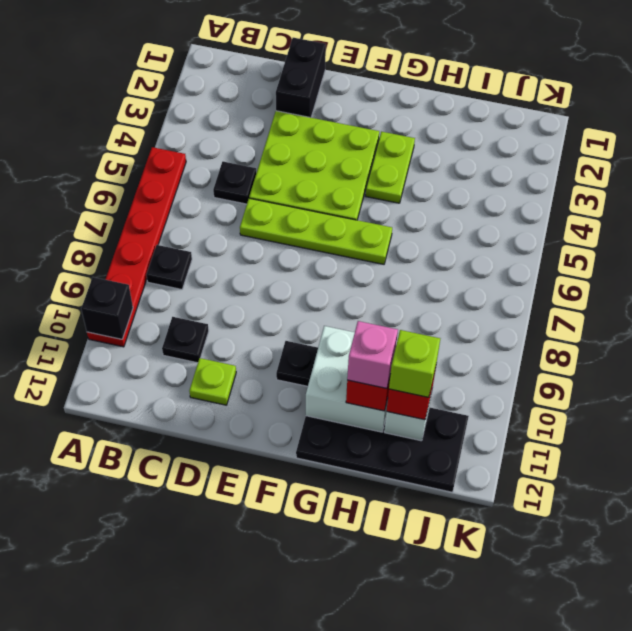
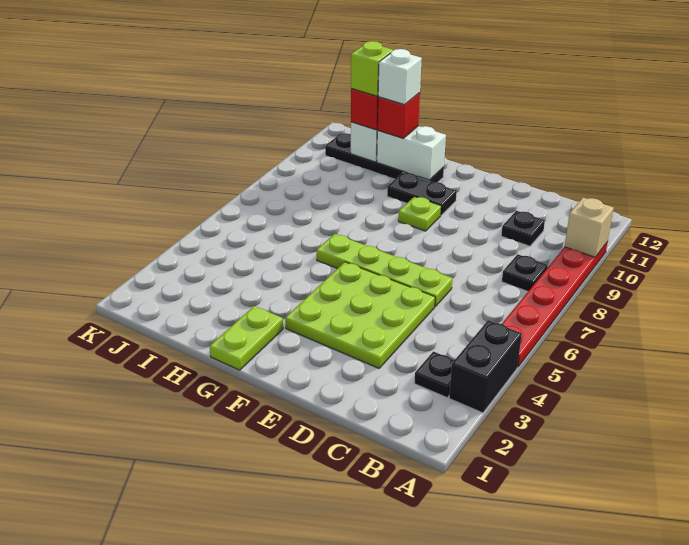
black brick A10 level 2 -> tan brick A10 level 2
black plate C5 level 1 -> black plate B3 level 1
black brick D1:D2 level 1 -> black brick A3:A4 level 1
lime plate D11 level 1 -> lime plate F9 level 1
lime plate G3:G4 level 1 -> lime plate G1:G2 level 1
white brick G10:H11 level 2 -> white brick G11:H11 level 2
black plate G11:J12 level 1 -> black plate G11:J11 level 1
pink brick H11 level 4 -> white brick H11 level 4

